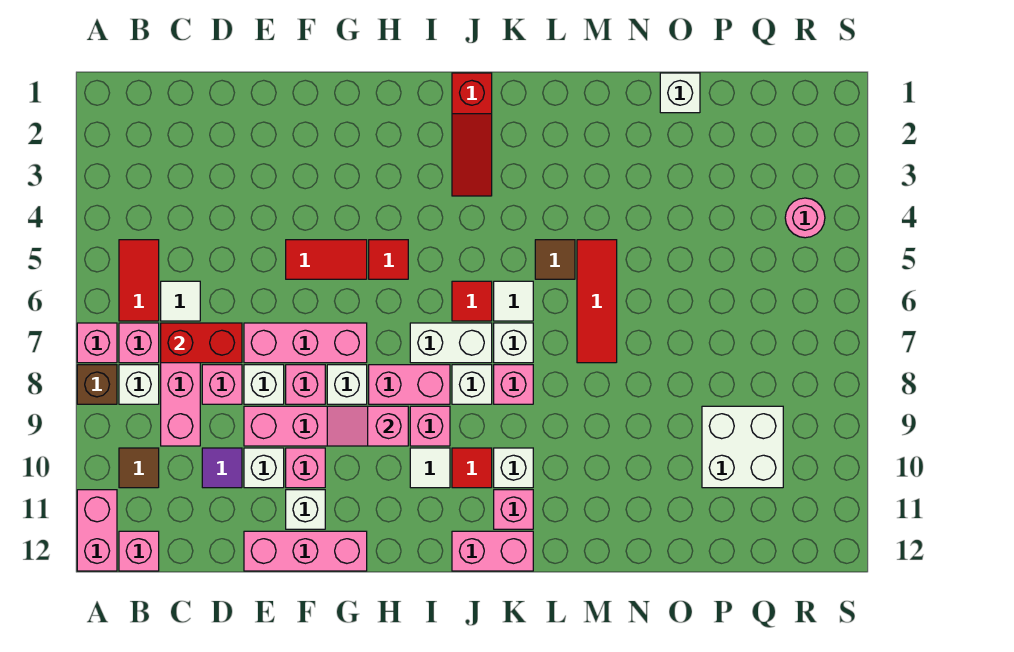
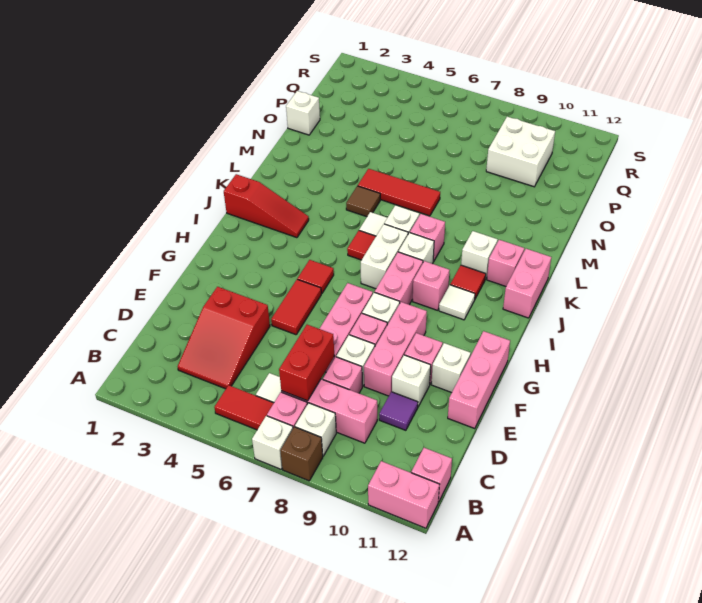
pink brick A7 level 1 -> white brick A7 level 1
brown tile B10 level 1 -> none
none -> red slope C3:E4 level 1 top E
pink slope G9:H9 level 2 top H -> none
pink round brick R4 level 1 -> none

